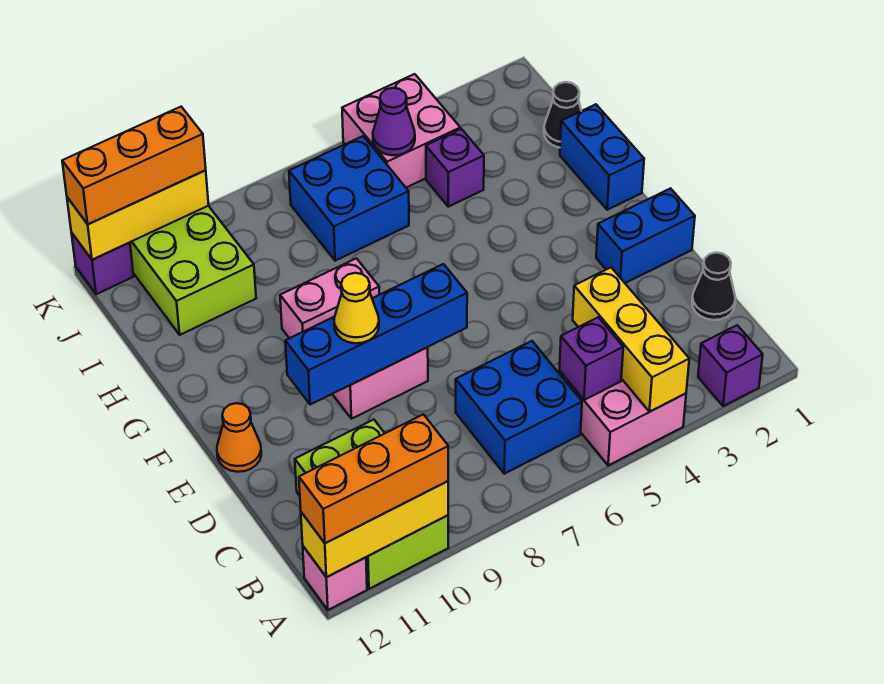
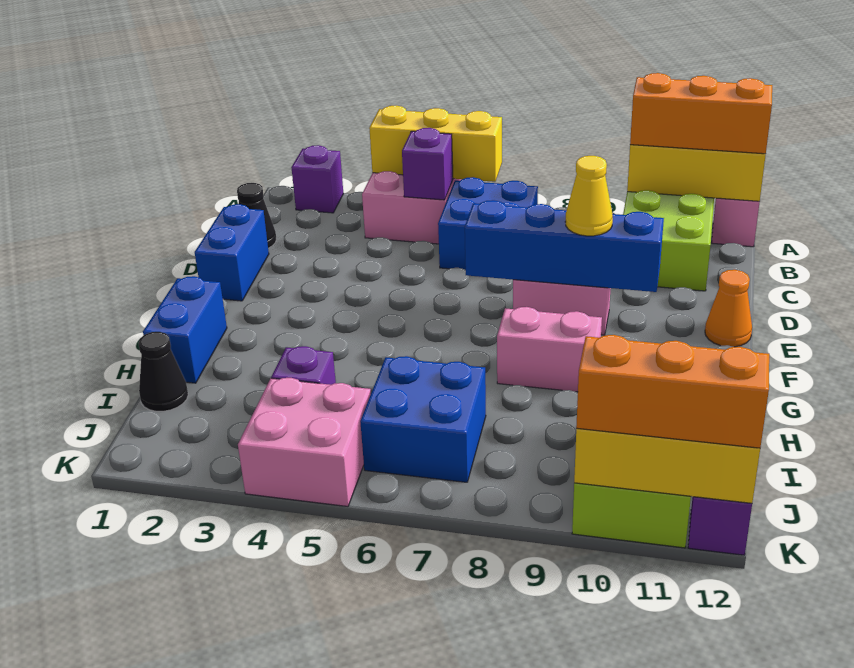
yellow brick A4:C4 level 2 -> yellow brick A4:A6 level 2
blue brick E1:E2 level 1 -> blue brick D1:E1 level 1
purple cone J5 level 2 -> none

